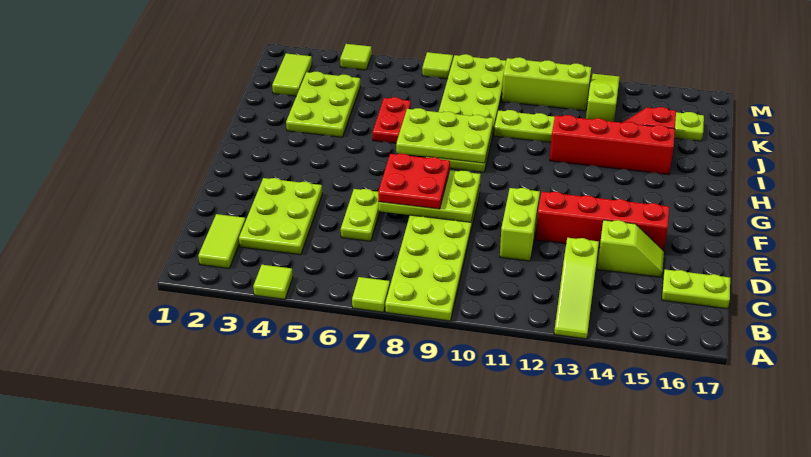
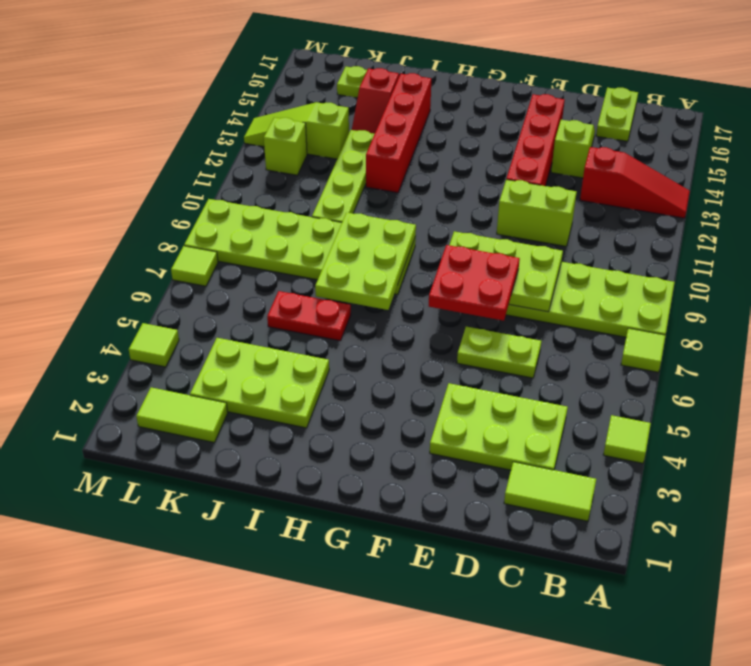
lime slope A13:C13 level 1 top C -> red slope A13:C13 level 1 top C
lime plate E7:F9 level 2 -> lime plate D8:F9 level 2
lime brick L10:L12 level 1 -> lime brick L12 level 1

